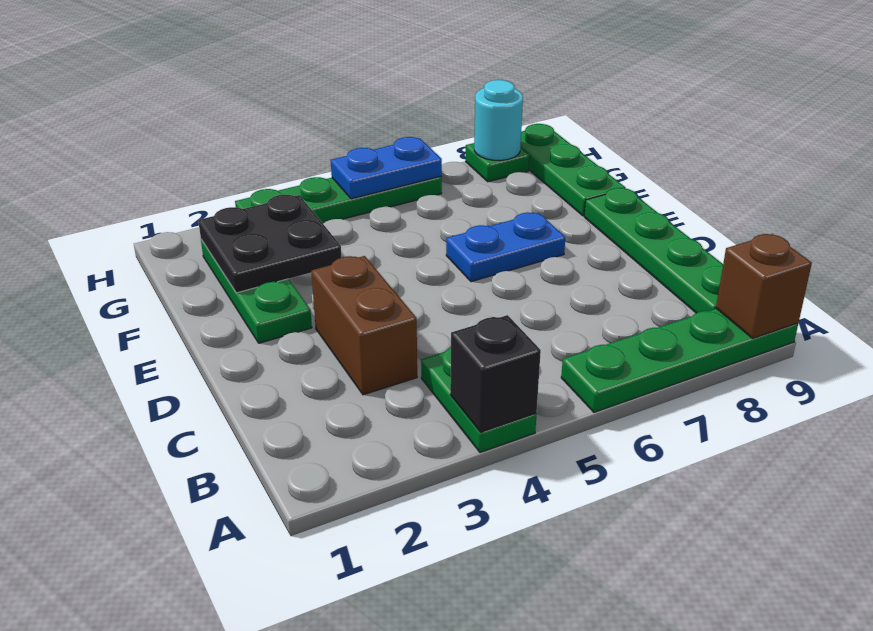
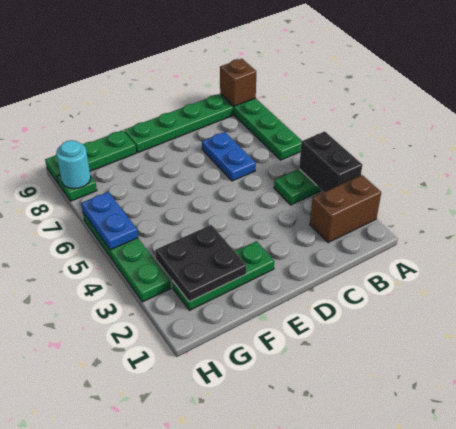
black brick A4 level 2 -> black brick A3:A4 level 2
brown brick C3:D3 level 1 -> brown brick A2:B2 level 1
blue plate E6:E7 level 1 -> blue plate C6:C7 level 1

